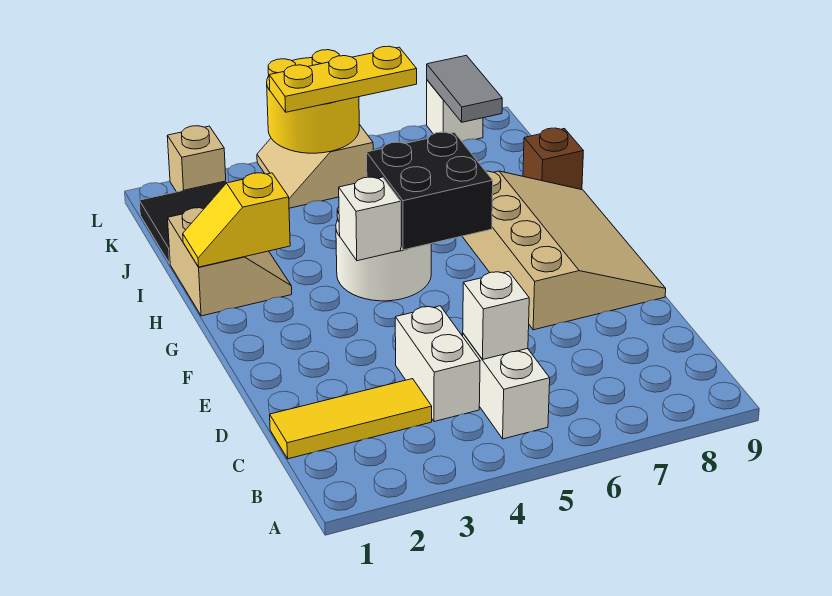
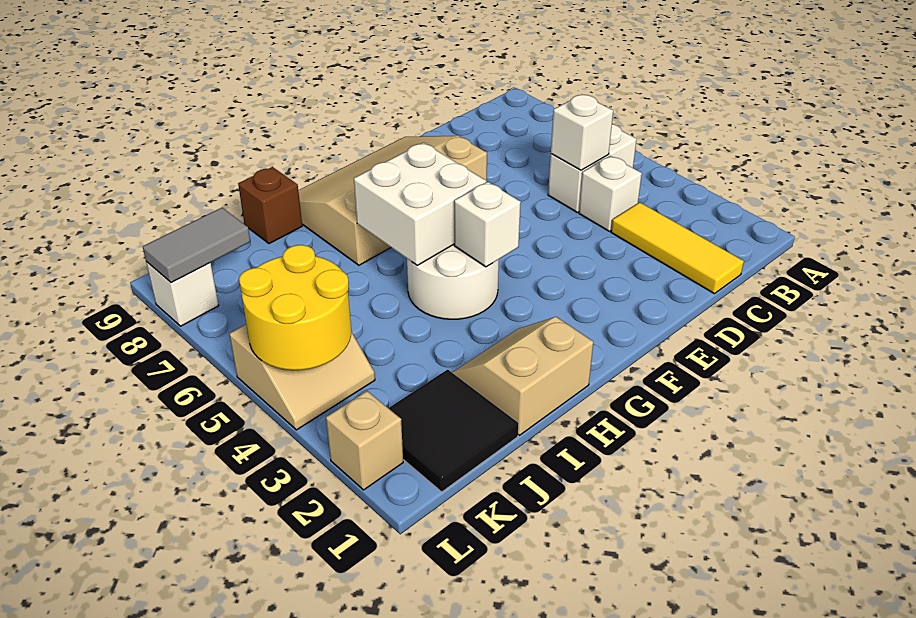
white brick C4:D4 level 1 -> white brick C4 level 1
black brick G5:H6 level 2 -> white brick G5:H6 level 2
yellow slope H1:H2 level 2 top 2 -> none
yellow plate K4:K6 level 3 -> none

